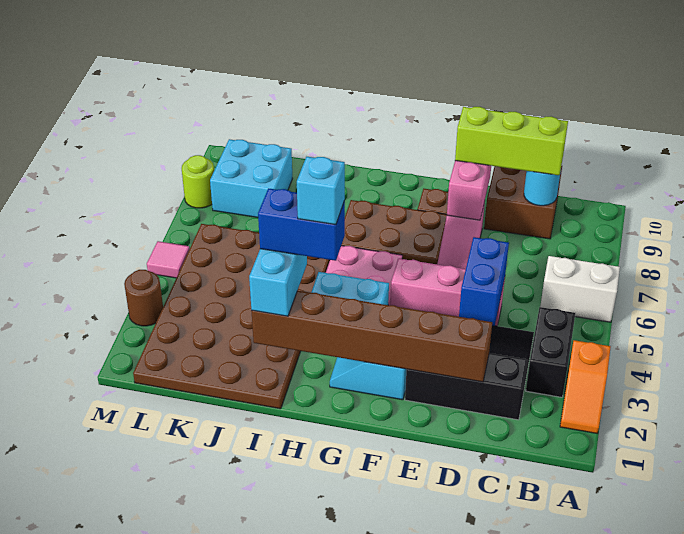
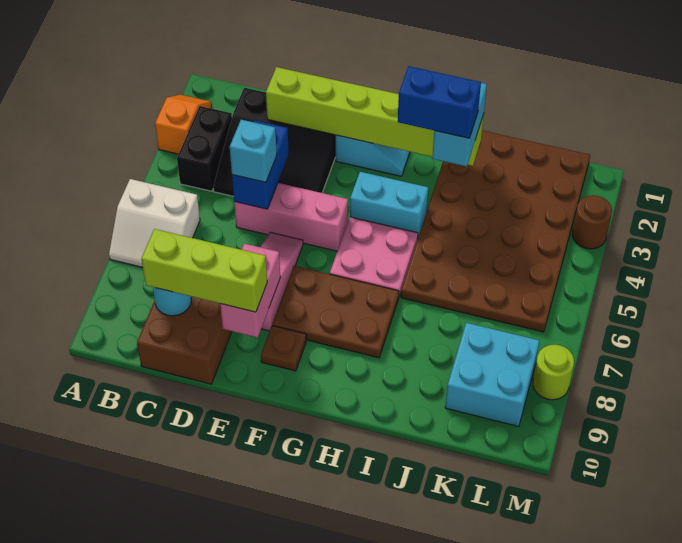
brown brick D2:I2 level 2 -> lime brick D2:I2 level 2
cyan brick H3 level 5 -> cyan brick D5 level 3
pink tile M5 level 1 -> none

